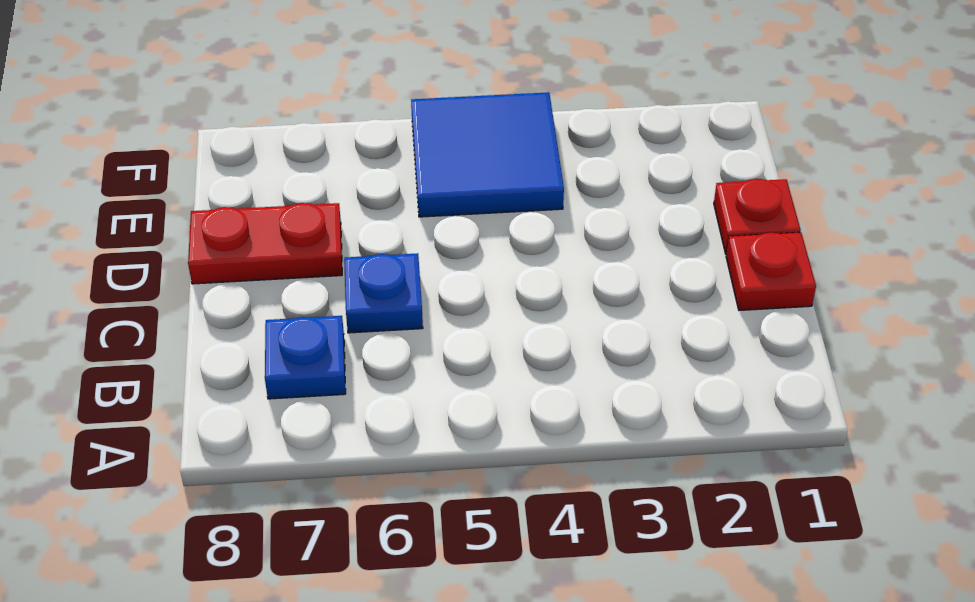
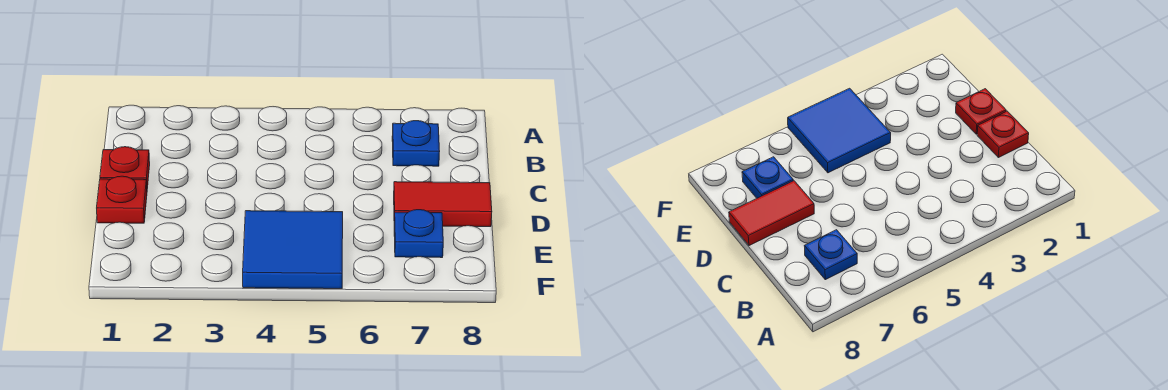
blue plate C6 level 1 -> blue plate E7 level 1
red plate D7:D8 level 1 -> red tile D7:D8 level 1

